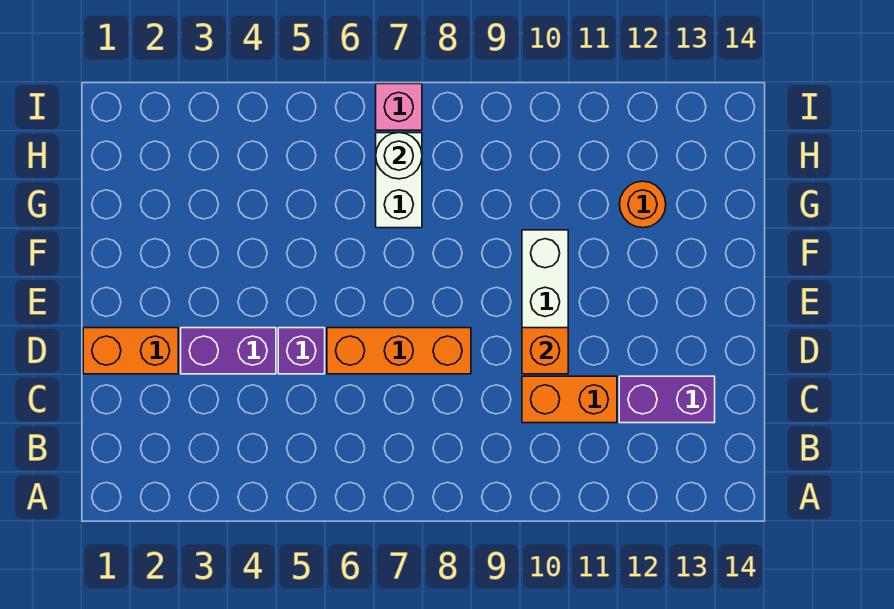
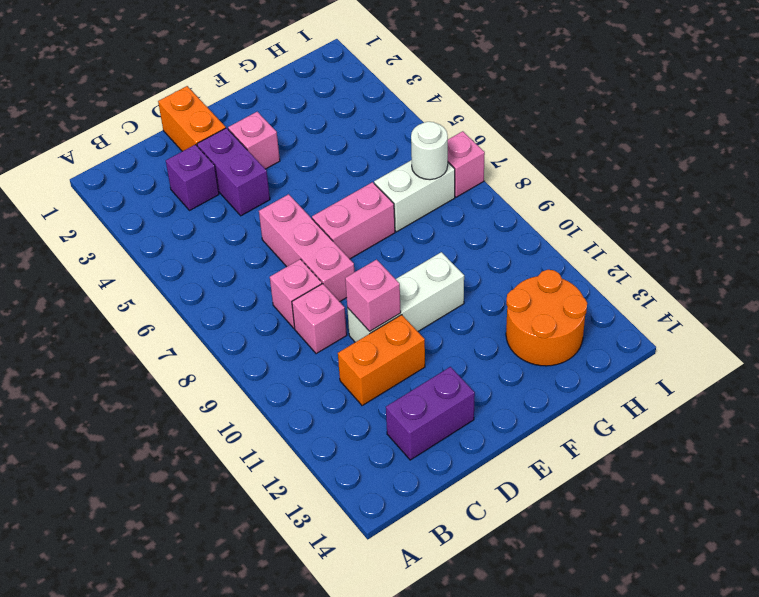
none -> pink brick C8 level 1
none -> pink brick C9 level 1
orange brick C10:C11 level 1 -> orange brick C11:D11 level 1
purple brick C12:C13 level 1 -> purple brick C13:D13 level 1
purple brick D5 level 1 -> purple brick C3 level 1
orange brick D6:D8 level 1 -> pink brick D6:D8 level 1
orange brick D10 level 2 -> pink brick D10 level 2
none -> pink brick E3 level 1
none -> pink brick E7:F7 level 1
orange round brick G12 level 1 -> orange round brick G12:H13 level 1

